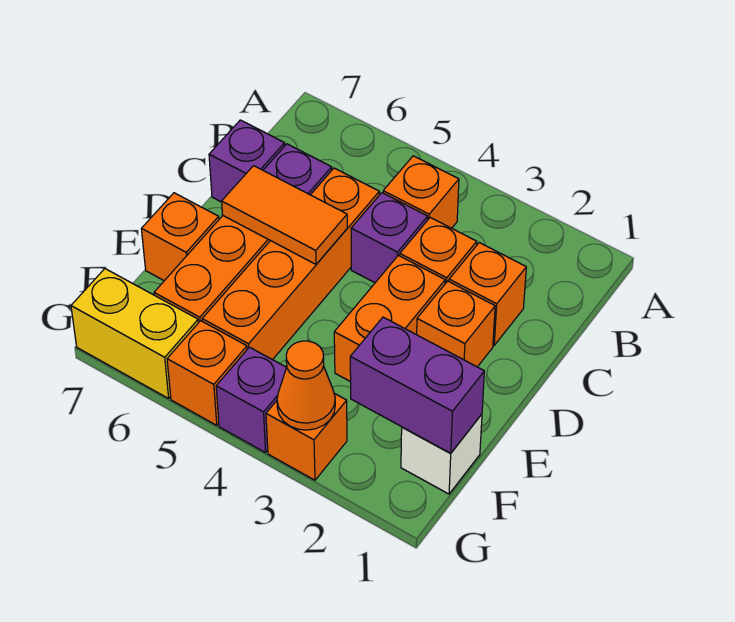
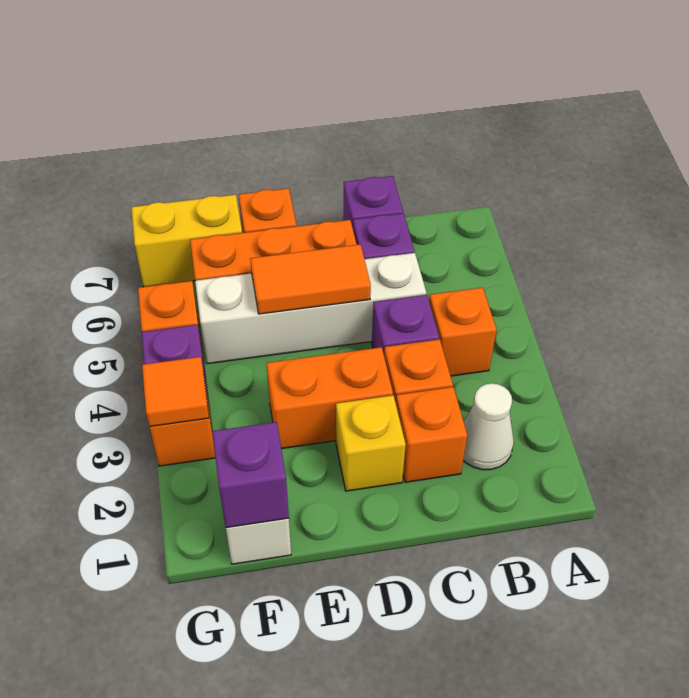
none -> white cone B2 level 1
orange brick C5:F5 level 1 -> white brick C5:F5 level 1
orange brick D2 level 1 -> yellow brick D2 level 1
orange tile D5:D6 level 2 -> orange tile D5:E5 level 2
purple brick F1:F2 level 2 -> purple brick F1 level 2
orange cone G3 level 2 -> orange tile G3 level 2
yellow brick G6:G7 level 1 -> yellow brick F7:G7 level 1

